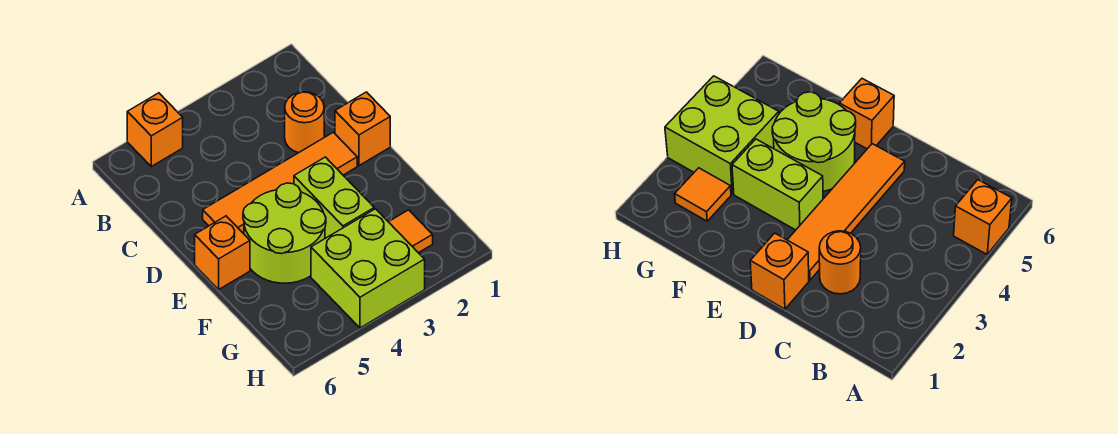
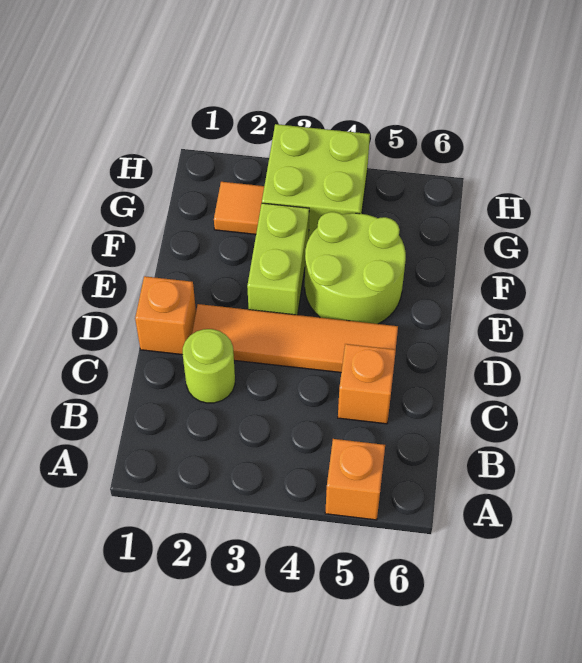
orange round brick C2 level 1 -> lime round brick C2 level 1
orange brick E6 level 1 -> orange brick C5 level 1

